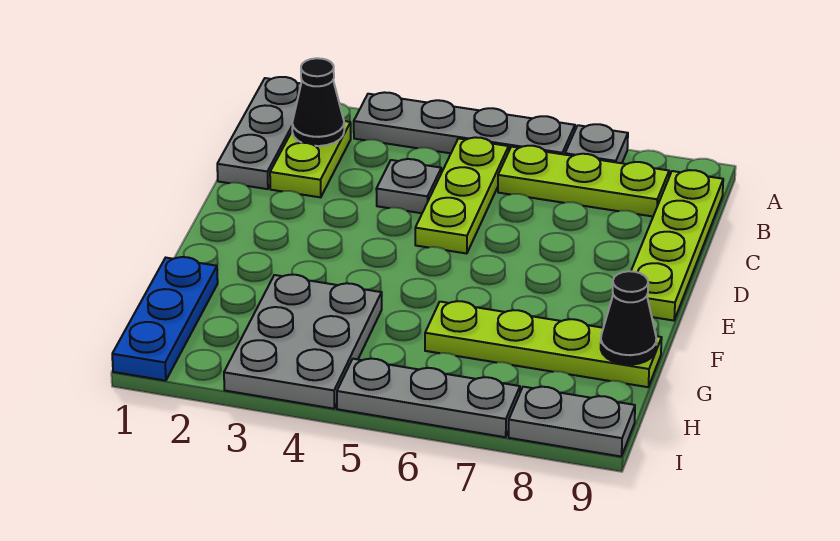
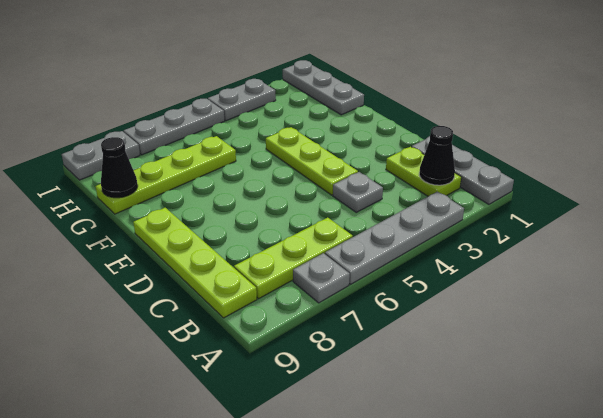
lime plate B5:D5 level 1 -> lime plate D4:F4 level 1
blue plate G1:I1 level 1 -> grey plate G1:I1 level 1
grey plate G3:I4 level 1 -> grey plate I3:I4 level 1

